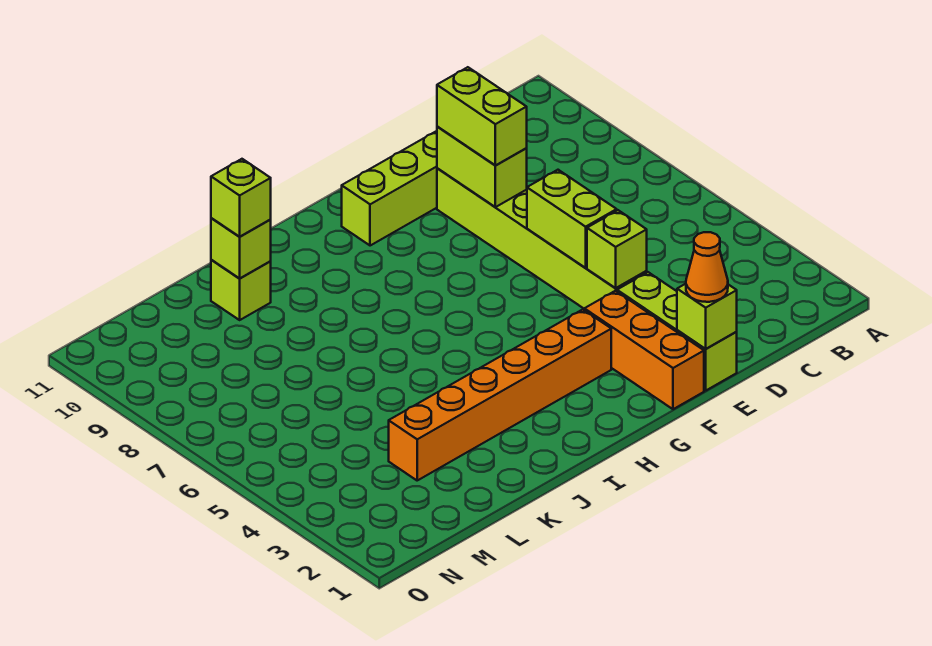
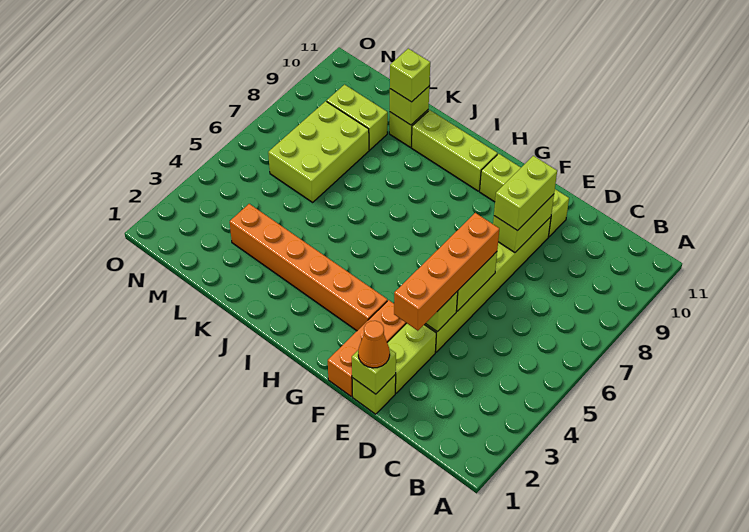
none -> orange brick E3:E6 level 3
none -> lime brick H10:J10 level 1
none -> lime brick L6:M8 level 1
none -> lime brick L9:M9 level 1

